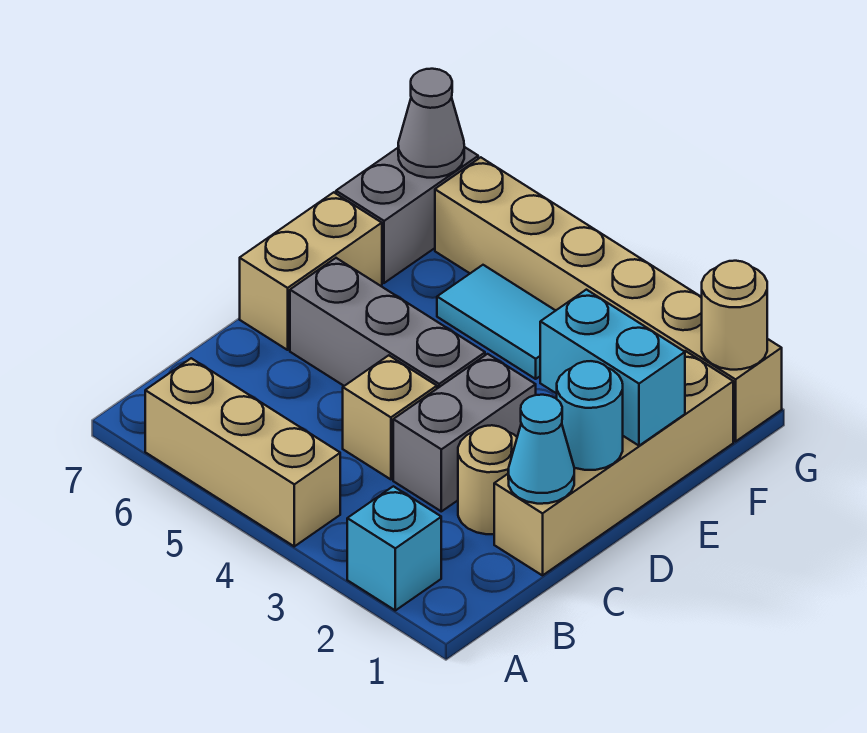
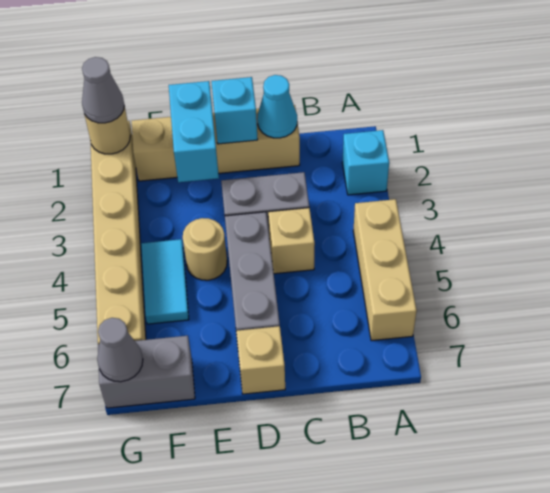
tan round brick C2 level 1 -> tan round brick E4 level 1
cyan round brick D1 level 2 -> cyan brick D1 level 2
tan brick D7:E7 level 1 -> tan brick D7 level 1
none -> grey cone G1 level 3

